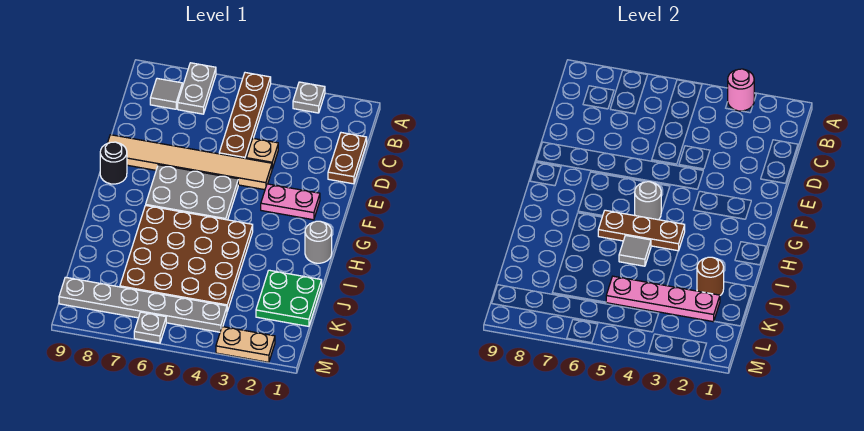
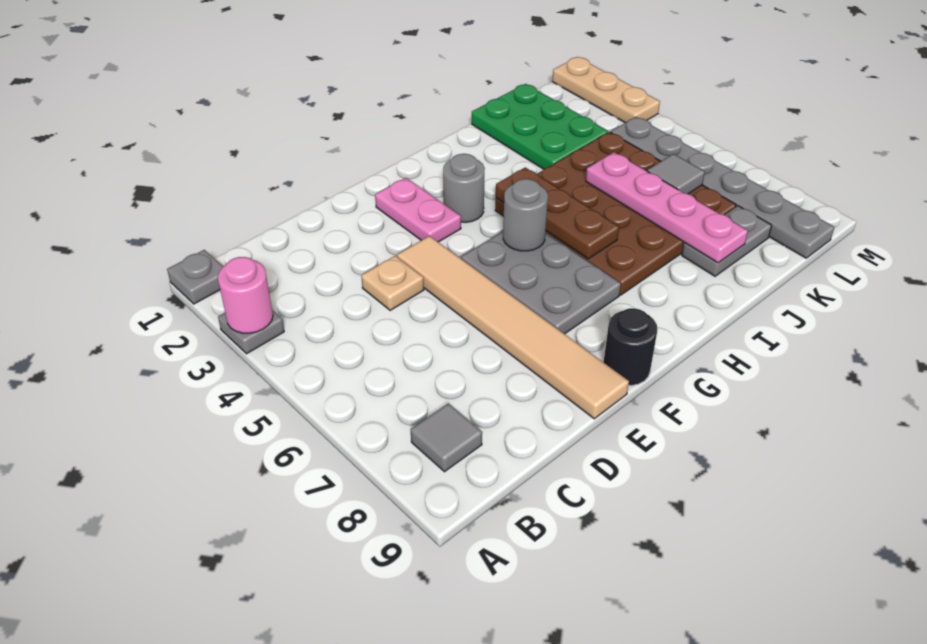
brown plate A5:D5 level 1 -> none
grey plate A7:B7 level 1 -> grey plate J8:K8 level 1
brown plate C1:D1 level 1 -> none
grey round brick H1 level 1 -> grey round brick G3 level 1
grey tile I5 level 2 -> grey tile K6 level 2
green plate J1:K2 level 1 -> green plate J1:K3 level 1
brown round brick J2 level 2 -> none
pink plate K2:K5 level 2 -> pink plate J5:J8 level 2
tan plate M2:M3 level 1 -> tan plate M1:M3 level 1
grey plate M6 level 1 -> grey plate A1 level 1

